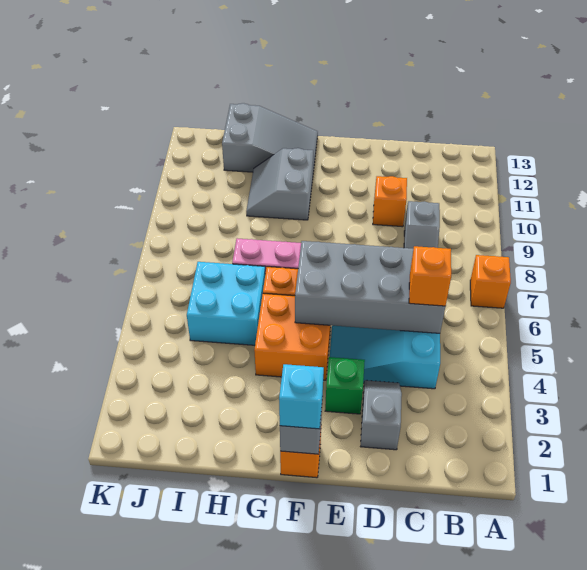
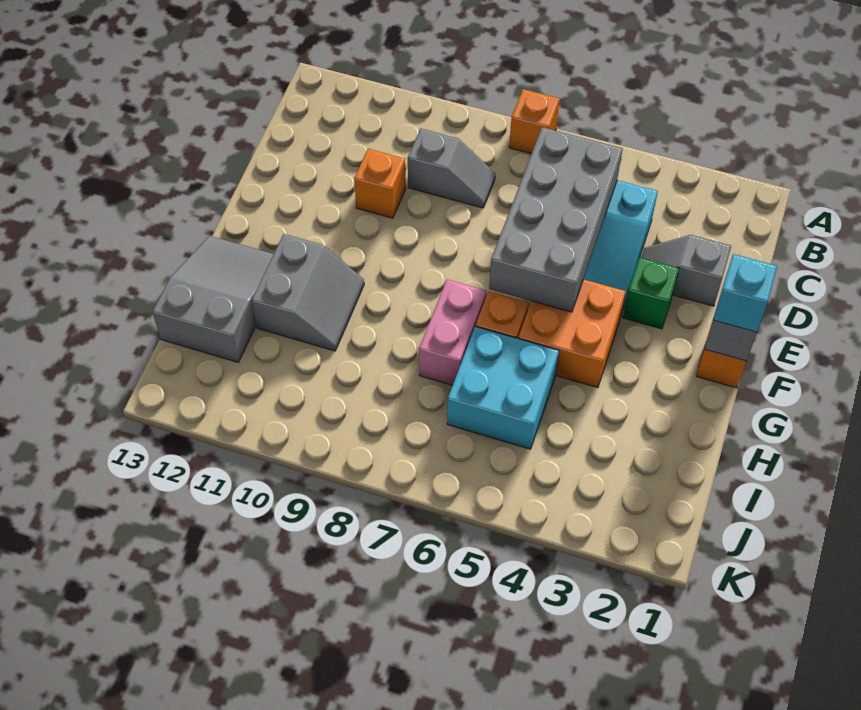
orange brick C5 level 3 -> none
grey slope G10:H11 level 1 top G -> grey slope G10:H11 level 1 top 11

